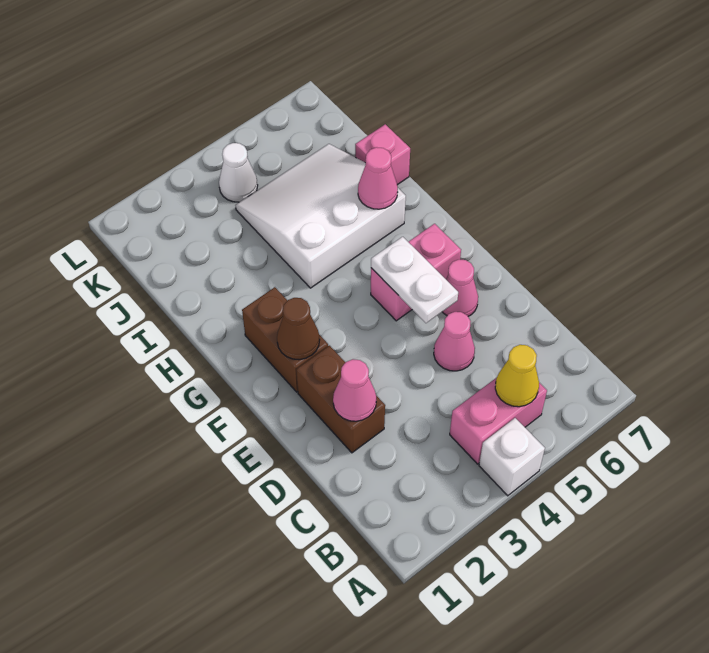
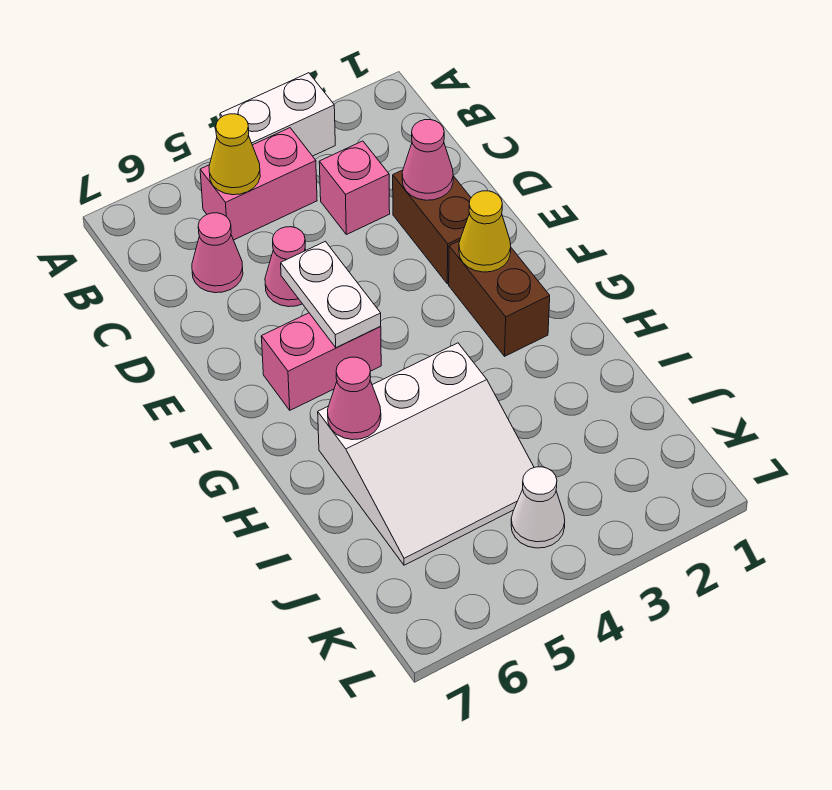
white brick A4 level 1 -> white brick A3:A4 level 1
pink cone E6 level 1 -> pink cone C6 level 1
brown cone F2 level 2 -> yellow cone F2 level 2
pink brick I7 level 1 -> pink brick C3 level 1

